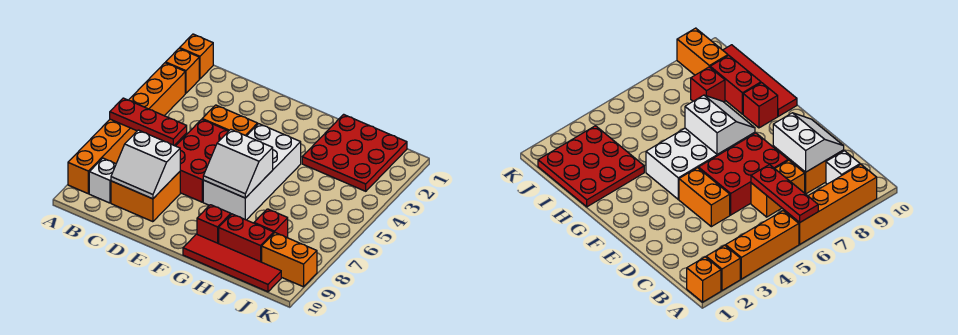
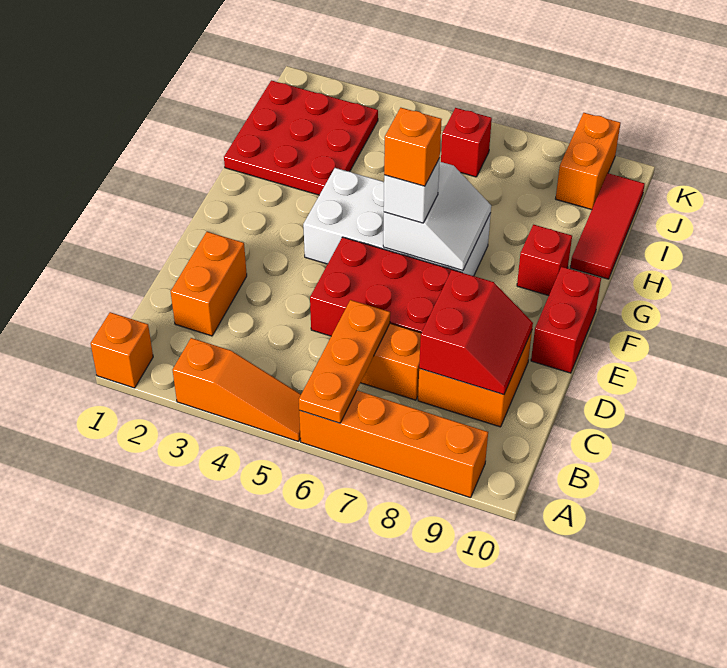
orange brick A2 level 1 -> orange brick F6 level 4
orange brick A3:A5 level 1 -> orange slope A3:A5 level 1 top 3
red plate A6:C6 level 2 -> orange plate A6:C6 level 2
white brick B9 level 1 -> white brick F6 level 3
white slope C8:D9 level 2 top 8 -> red slope C8:D9 level 2 top 8
orange brick D4:E4 level 1 -> orange brick C2:D2 level 1
red tile G10:J10 level 1 -> red tile H10:J10 level 1
red brick H9:I9 level 1 -> red brick E10:F10 level 1
red brick I8 level 1 -> red brick J6 level 1

